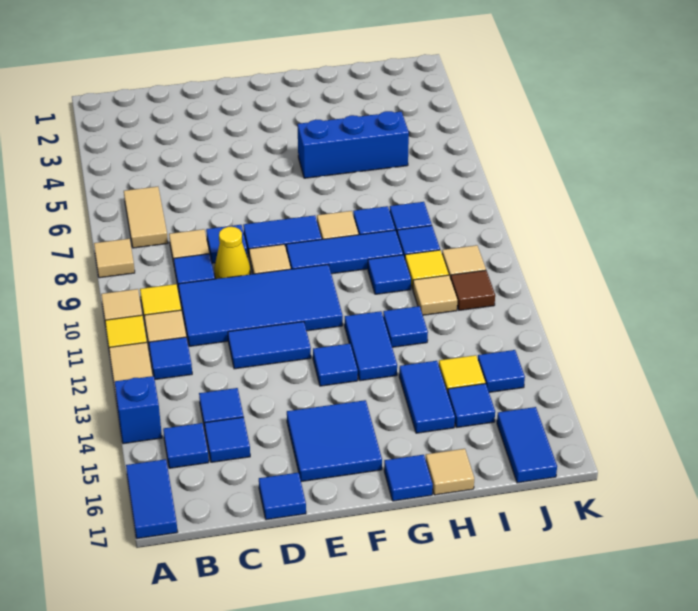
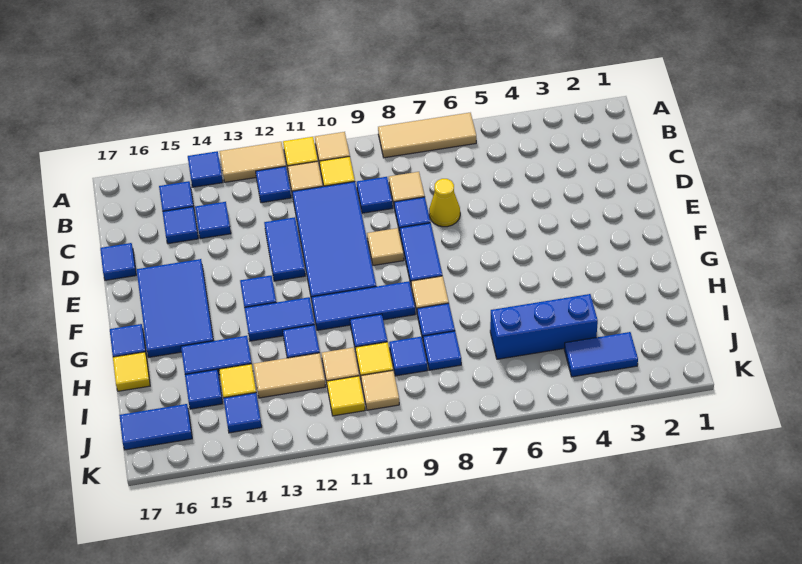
tan tile A8 level 1 -> tan tile A6:A8 level 1
blue brick A14 level 1 -> blue tile A14 level 1
blue tile A16:A17 level 1 -> blue tile J3:J4 level 1
tan tile B6:B7 level 1 -> tan tile I12:I13 level 1
yellow cone D9 level 1 -> yellow cone D7 level 1
blue tile E15:F16 level 1 -> blue tile E15:G16 level 1
blue tile F9:H9 level 1 -> blue tile G9:G11 level 1
blue brick G5:I5 level 1 -> blue brick I4:I6 level 1
tan tile H17 level 1 -> yellow tile H17 level 1
brown tile J11 level 1 -> yellow tile J11 level 1

